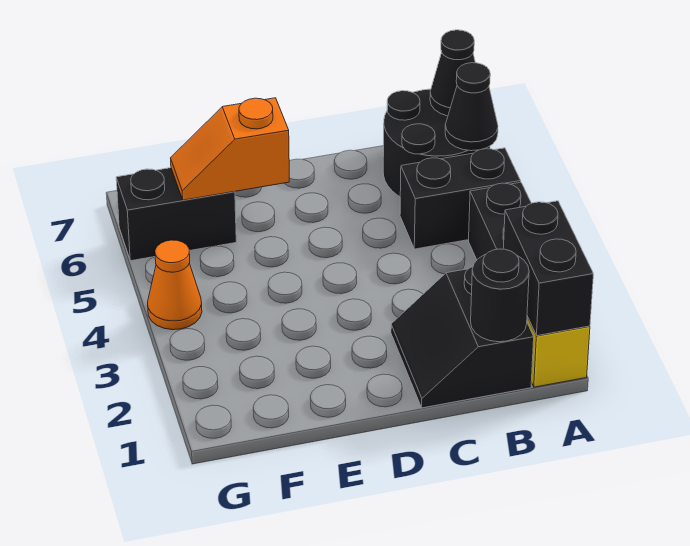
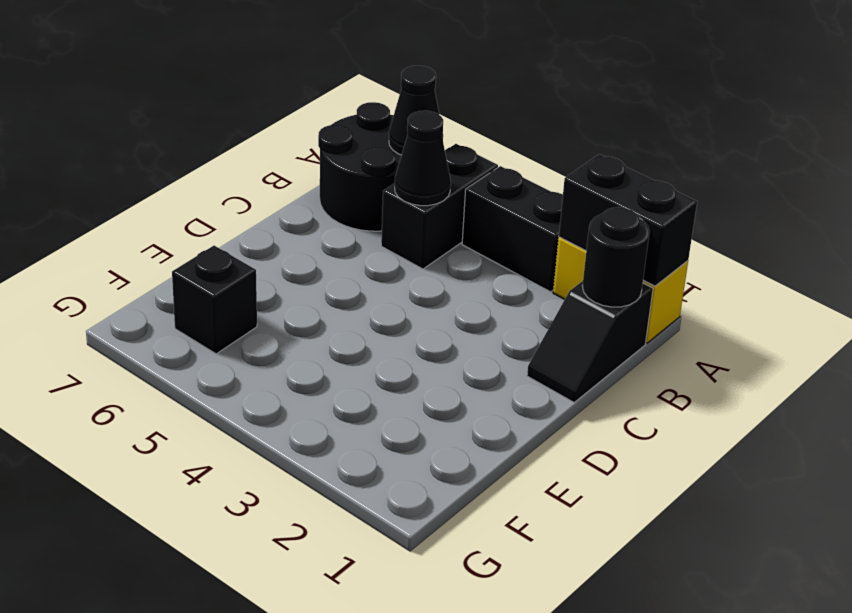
black cone A7 level 2 -> black cone B5 level 2
black slope B1:C2 level 1 top B -> black slope B1:C1 level 1 top B
orange slope E6:F6 level 2 top E -> none
black brick F6:G6 level 1 -> black brick F6 level 1
orange cone G4 level 1 -> none

